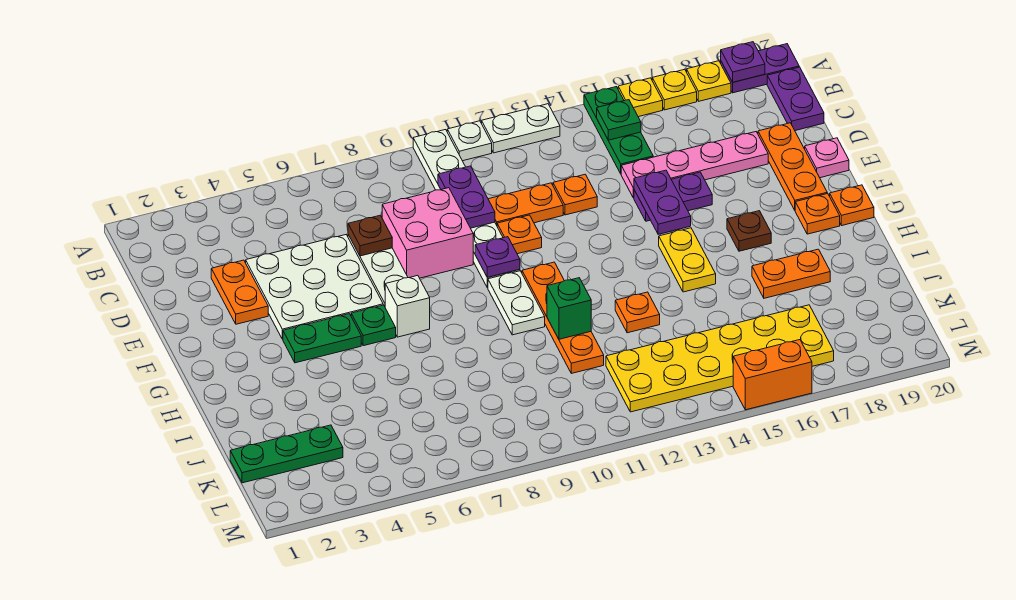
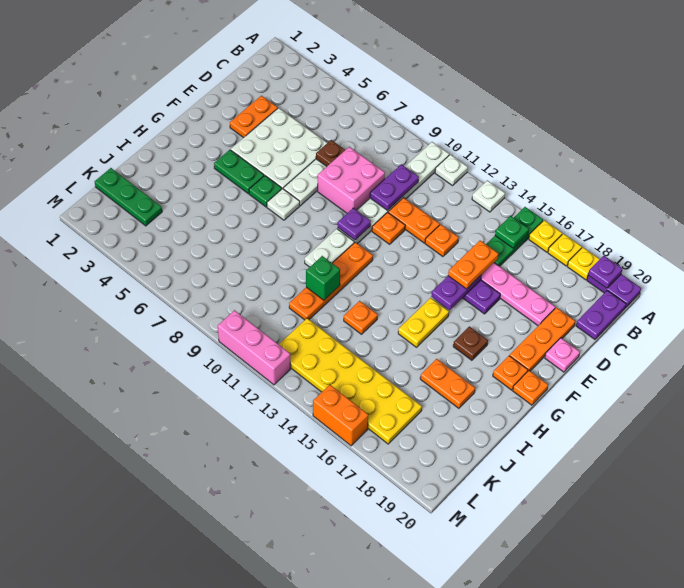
white plate A12:A13 level 1 -> white plate A13 level 1
none -> orange plate D15:E15 level 3
white brick G7 level 1 -> white plate G7 level 1
none -> pink brick M10:M12 level 1

